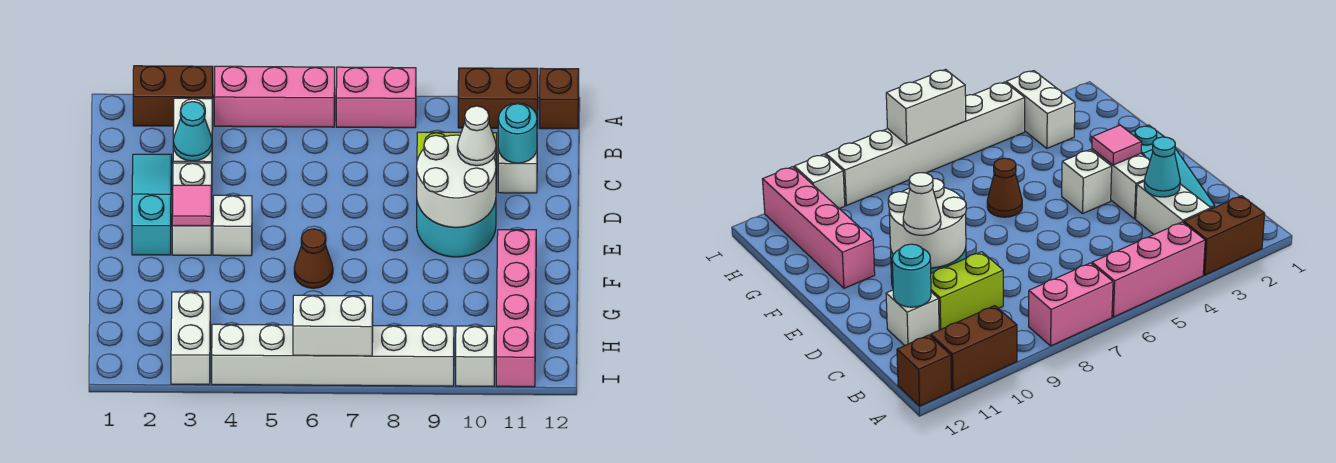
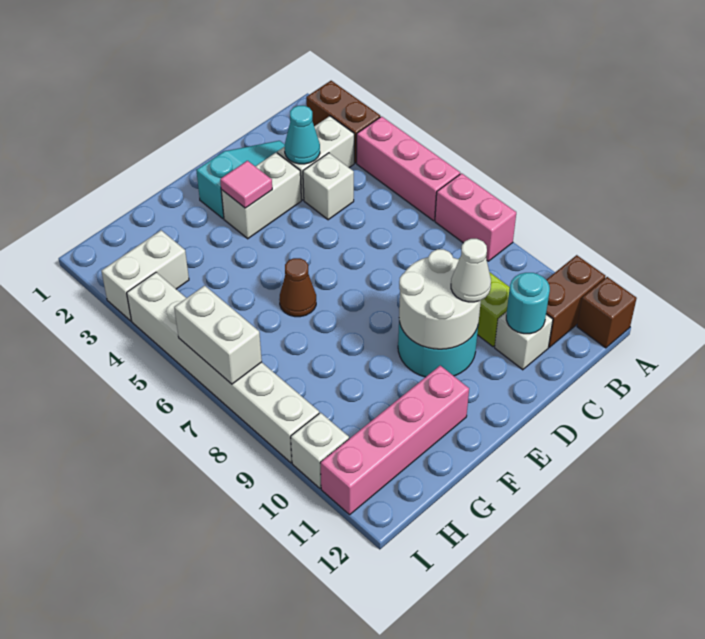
brown brick A10:A11 level 1 -> brown brick A11:B11 level 1
white brick E4 level 1 -> white brick C4 level 1

